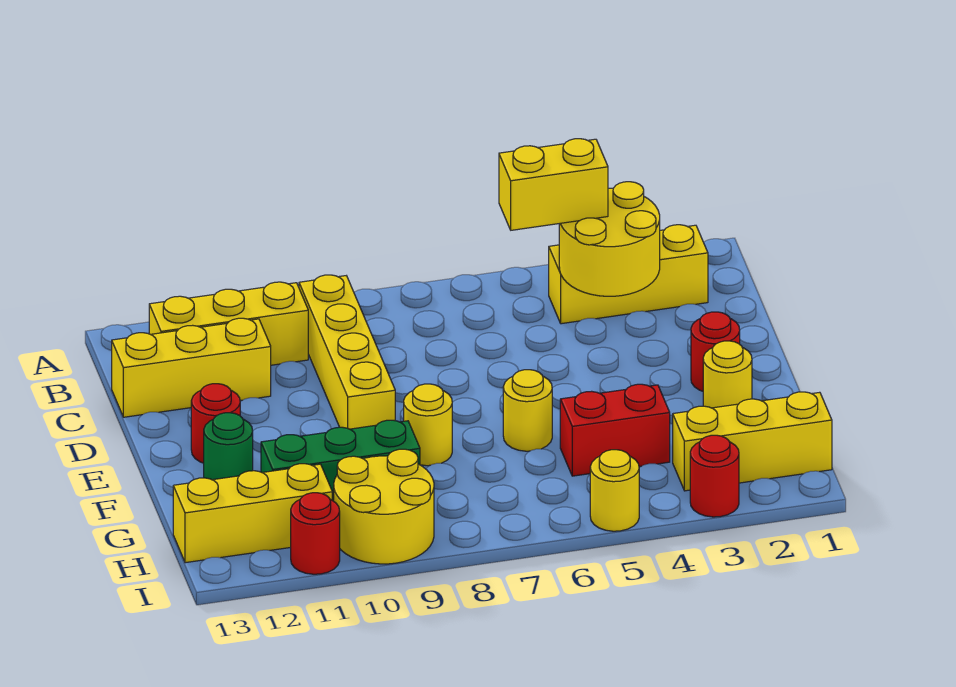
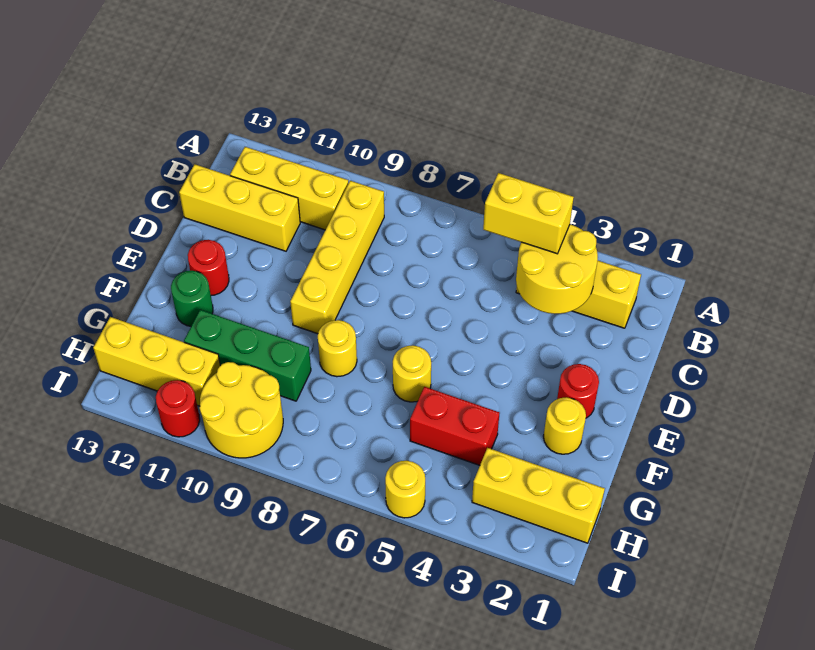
red round brick I3 level 1 -> none

